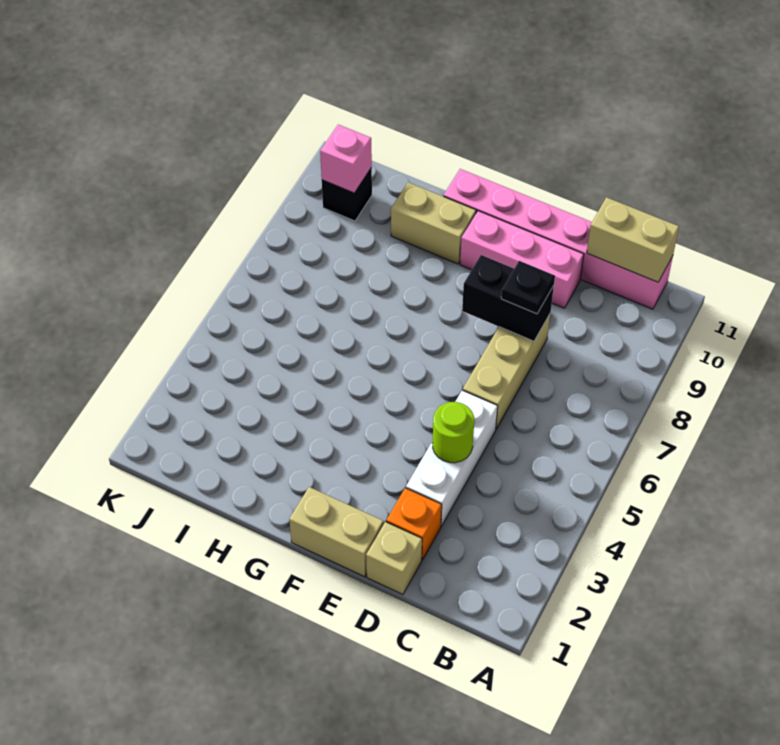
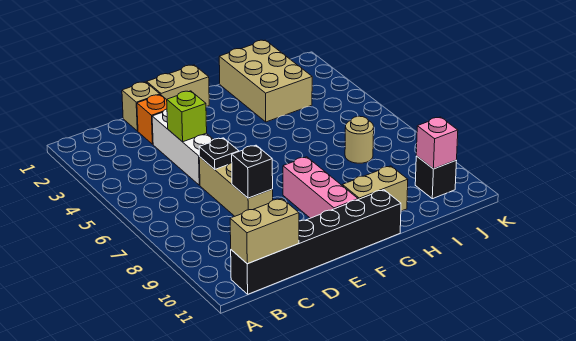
pink brick B11:G11 level 1 -> black brick B11:G11 level 1
lime round brick D4 level 2 -> lime brick D4 level 2
black brick D8:E8 level 2 -> black brick D8 level 2
black plate D8 level 3 -> black plate D6 level 2
pink brick D10:F10 level 1 -> pink brick F8:F10 level 1
none -> tan brick H1:I3 level 1
none -> tan round brick I7 level 1

